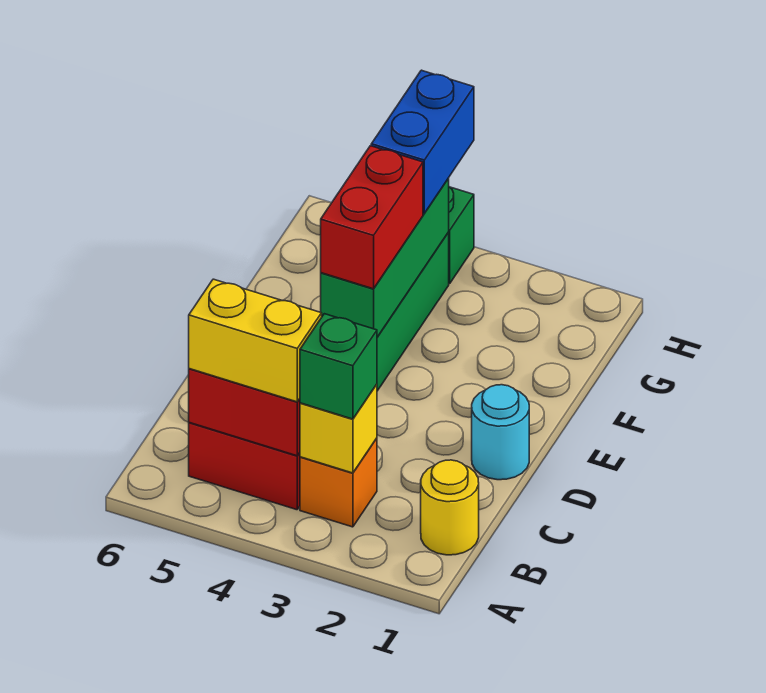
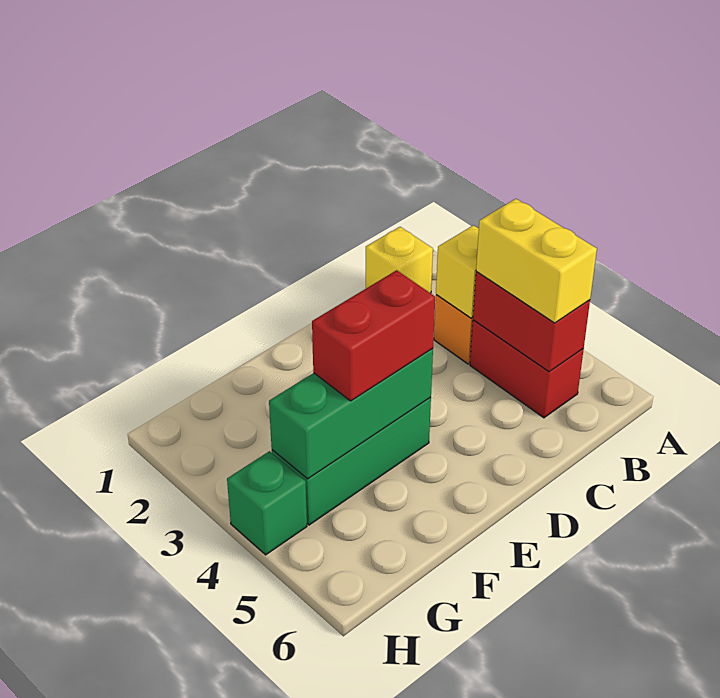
yellow round brick B1 level 1 -> yellow brick B1 level 1
green brick B3 level 3 -> none
cyan round brick D1 level 1 -> none
blue brick G4:H4 level 3 -> none

